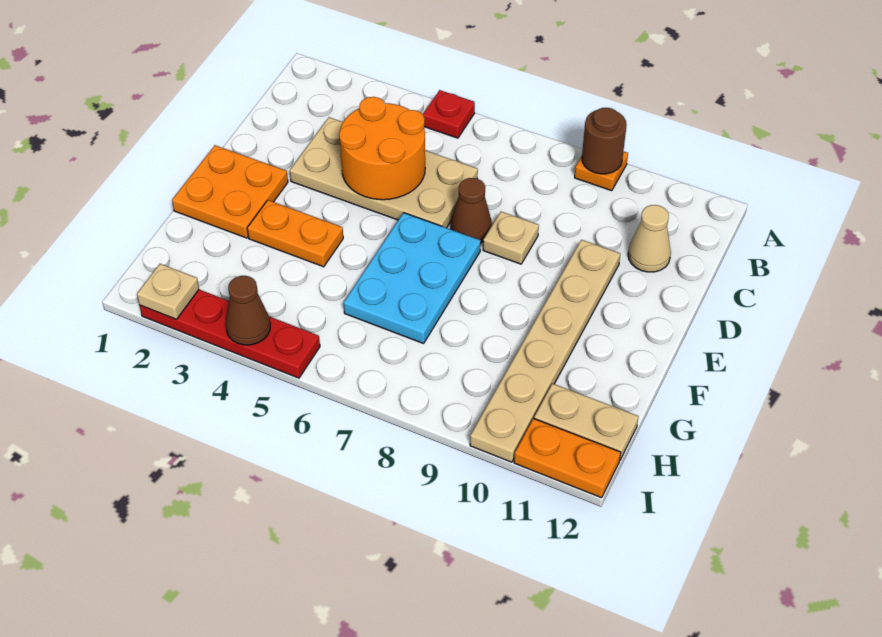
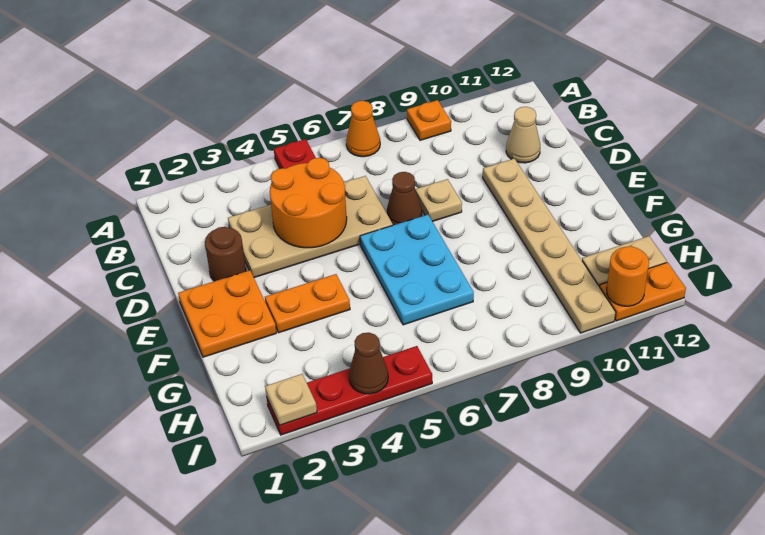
none -> orange cone A7 level 1
brown round brick A9 level 2 -> brown round brick D2 level 1
none -> orange round brick I11 level 2

